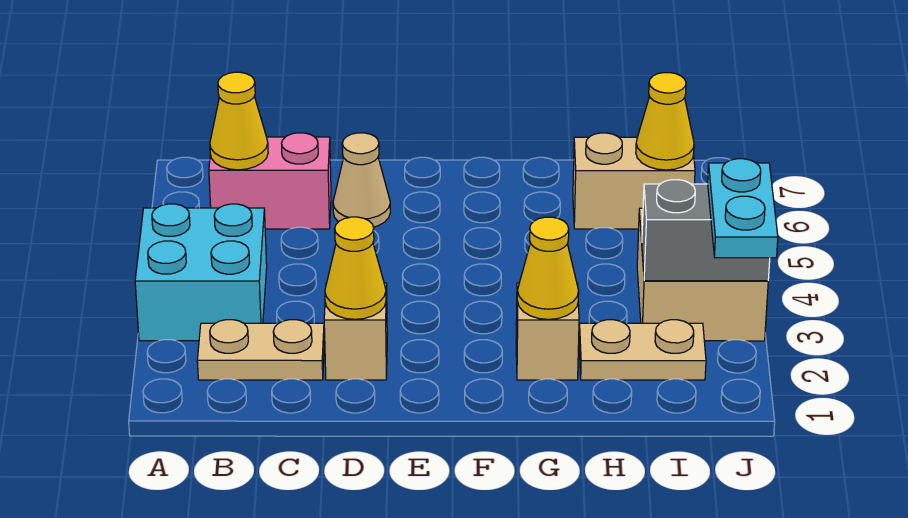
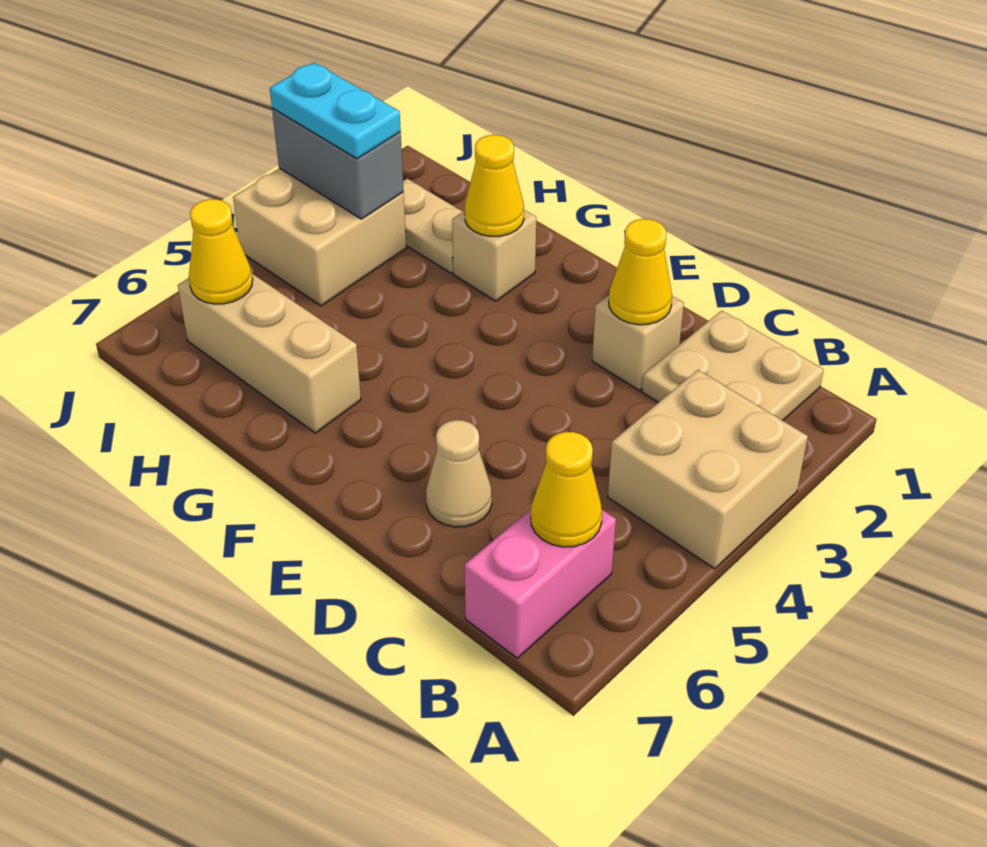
cyan brick A3:B4 level 1 -> tan brick A3:B4 level 1
tan plate B2:C2 level 1 -> tan plate B1:C2 level 1
pink brick B6:C6 level 1 -> pink brick B6:B7 level 1
tan brick H6:I6 level 1 -> tan brick G6:I6 level 1
cyan plate J2:J3 level 3 -> cyan plate I3:J3 level 3

